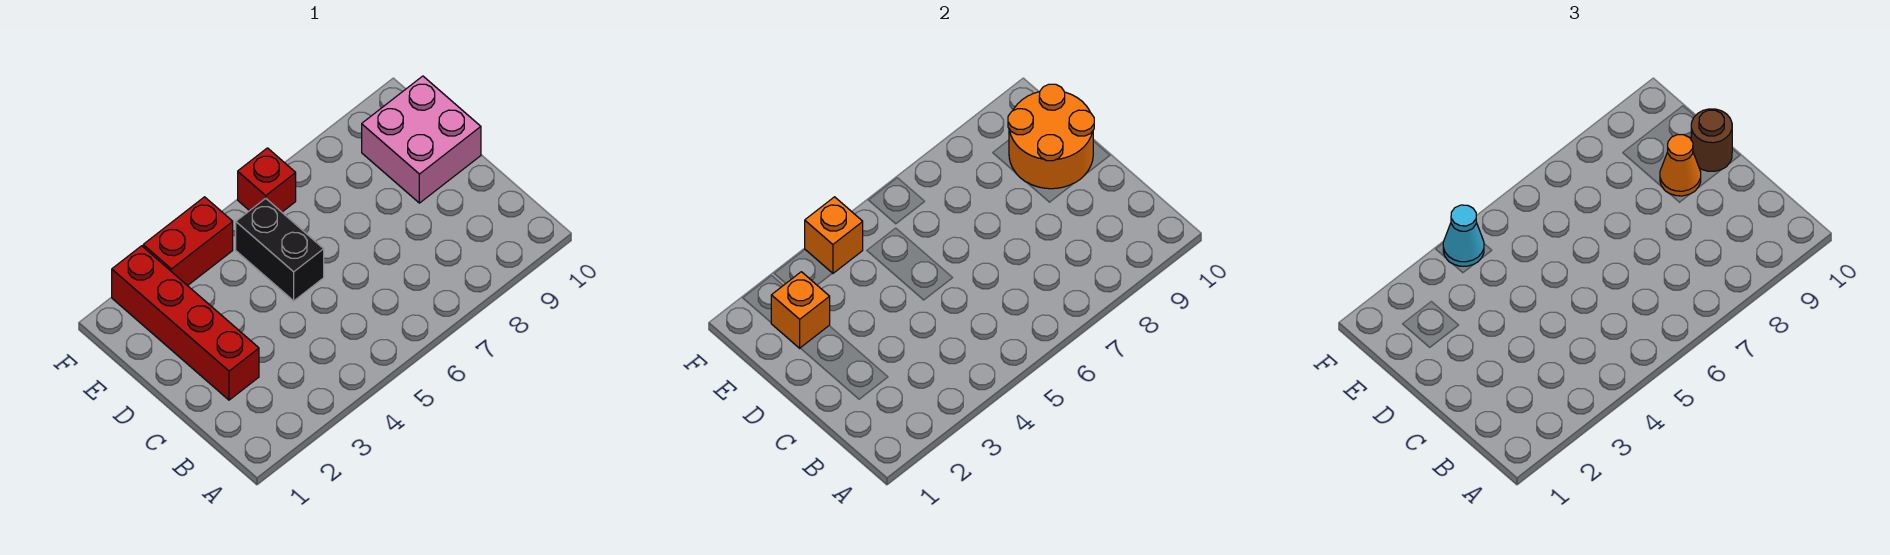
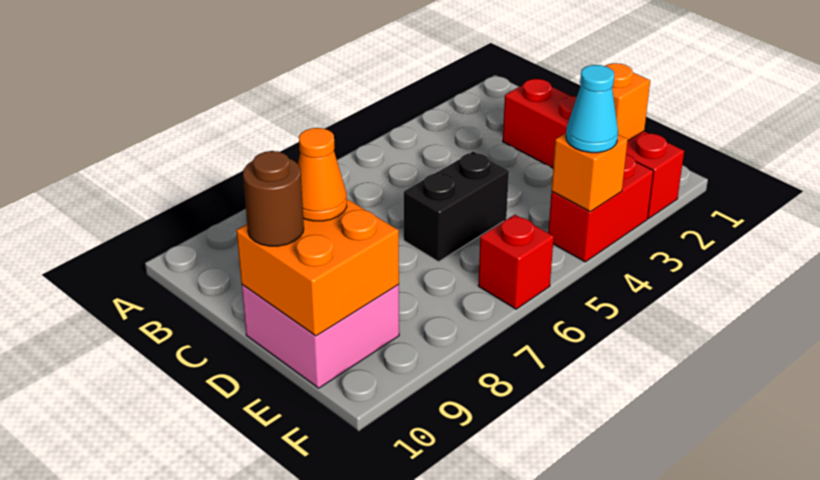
black brick D5:E5 level 1 -> black brick D5:D6 level 1
orange round brick D9:E10 level 2 -> orange brick D9:E10 level 2

